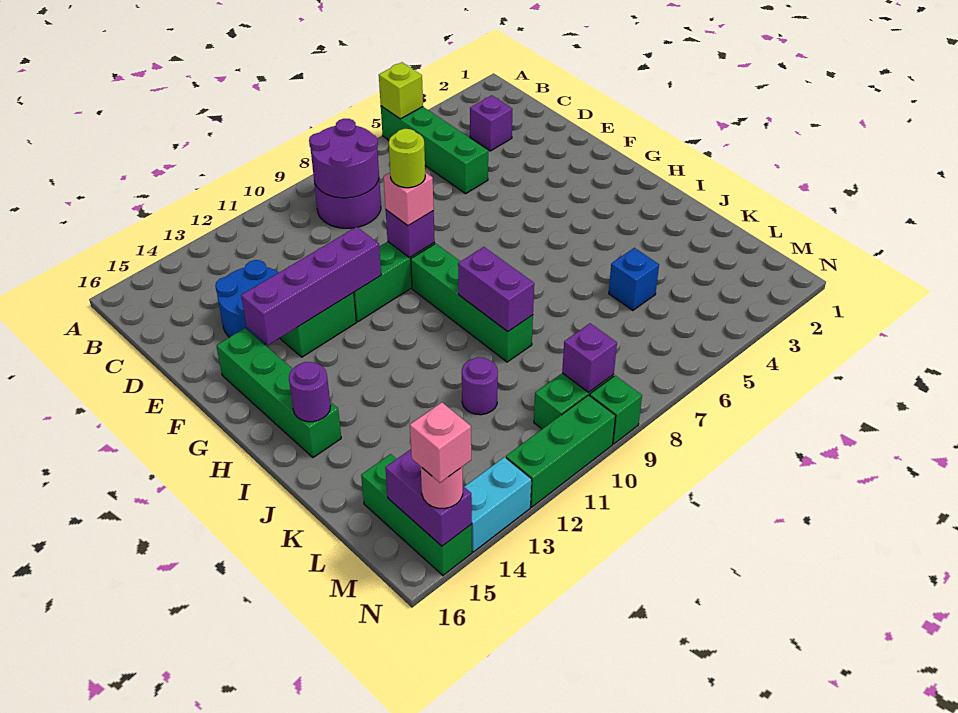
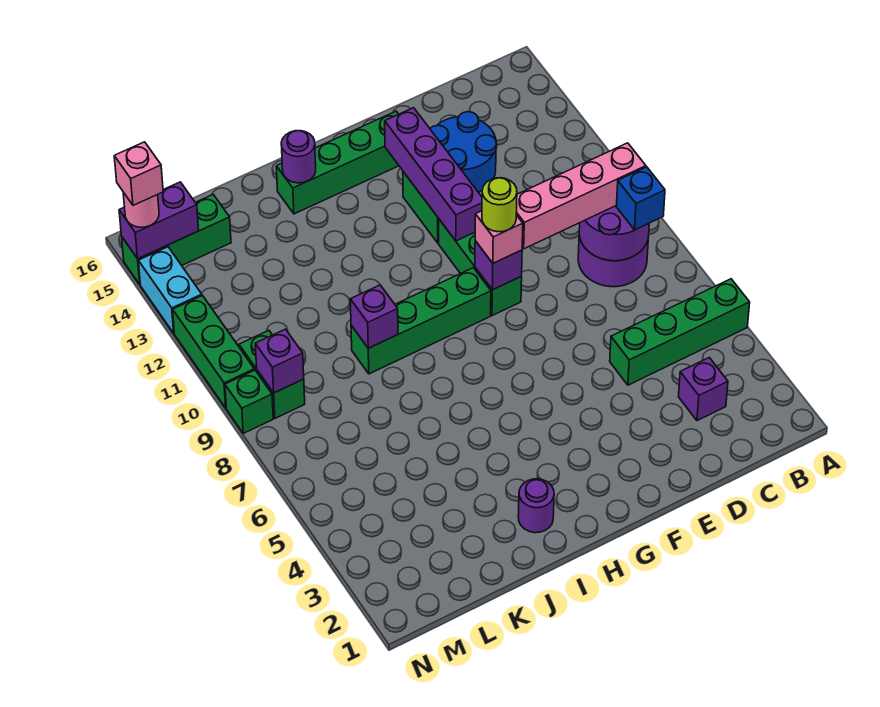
lime brick A5 level 2 -> none
none -> pink brick B9:E9 level 3
purple brick I9:J9 level 2 -> purple brick J9 level 2
blue brick K5 level 1 -> blue brick B8 level 3
purple round brick K11 level 1 -> purple round brick I2 level 1

